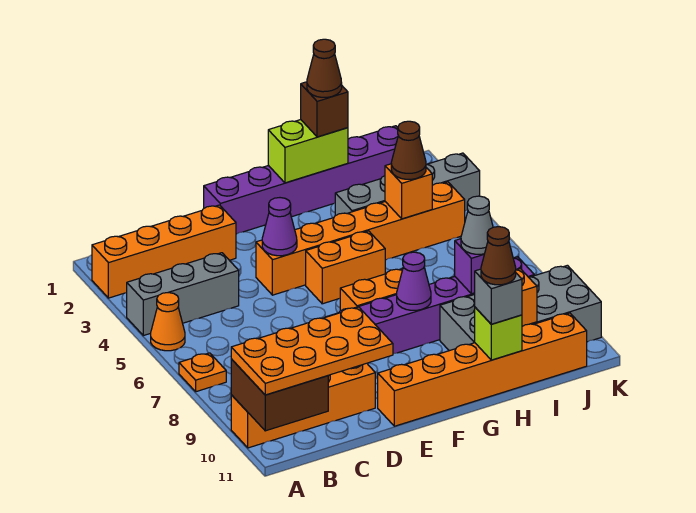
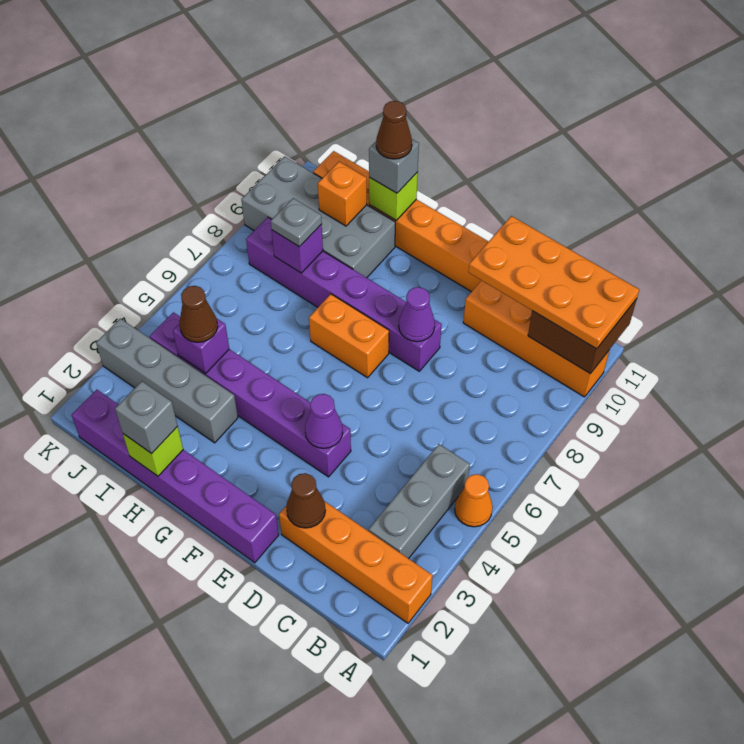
grey brick A4:C4 level 1 -> grey brick B3:B5 level 1
orange plate A7 level 1 -> none
orange brick E4:J4 level 1 -> purple brick E4:J4 level 1
orange brick F5:G5 level 1 -> none
lime brick G1:H1 level 2 -> lime brick H1 level 2
purple cone G8 level 2 -> purple cone E8 level 2
brown brick H1 level 3 -> grey brick H1 level 3
brown cone H1 level 4 -> brown cone D2 level 2
orange brick I4 level 2 -> purple brick I4 level 2
grey cone I8 level 3 -> grey plate I8 level 3

